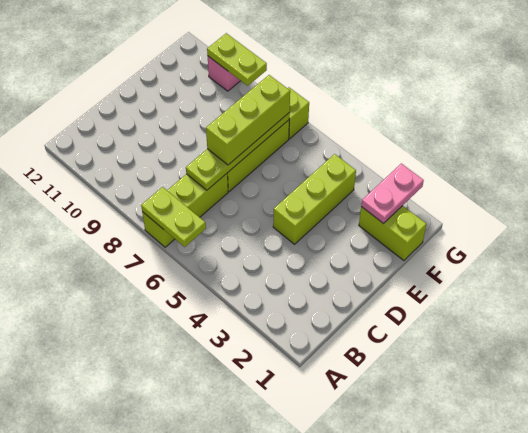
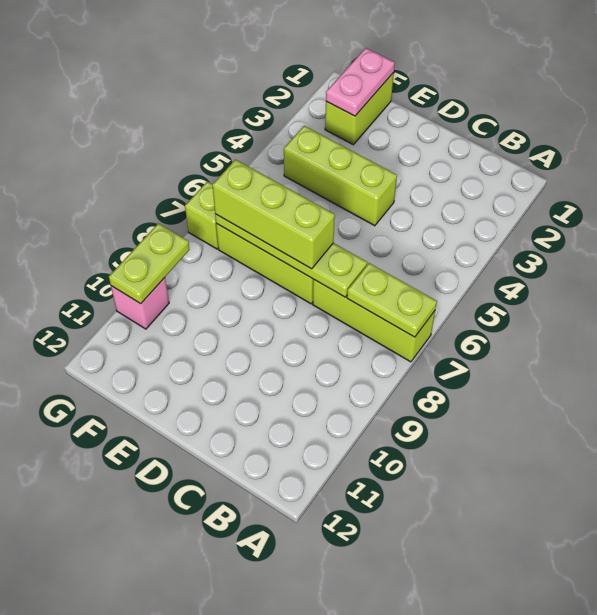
lime plate A6:A7 level 2 -> lime plate A7:B7 level 2
pink plate F2:G2 level 2 -> pink plate F1:F2 level 2

